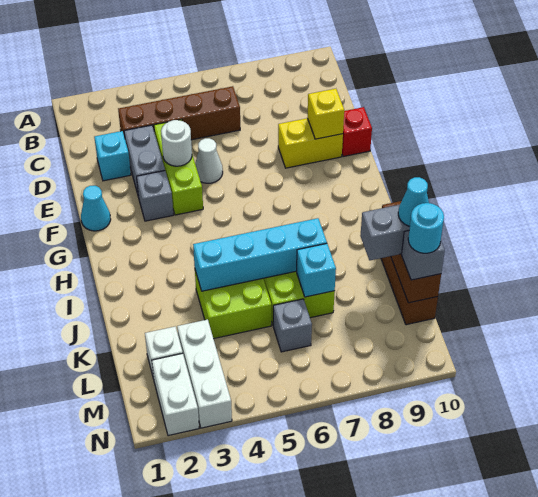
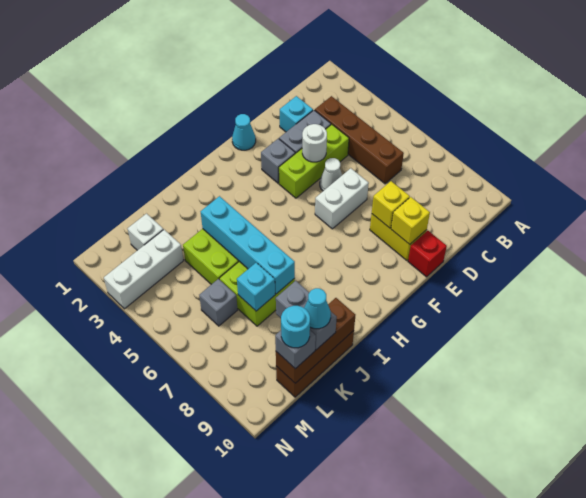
none -> yellow brick E8 level 2
white brick M2:N2 level 1 -> white brick E6:F6 level 1

